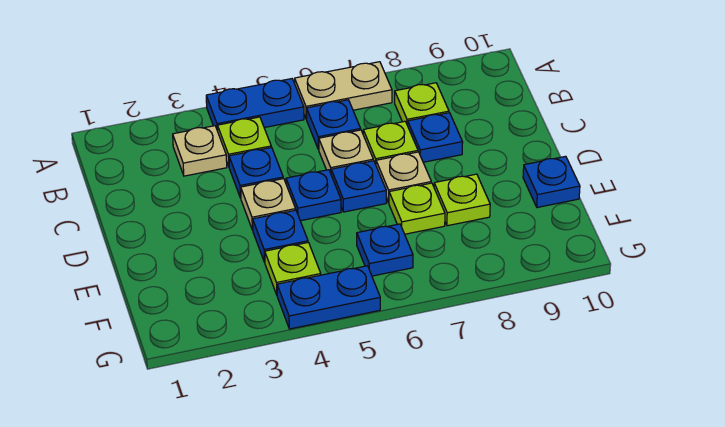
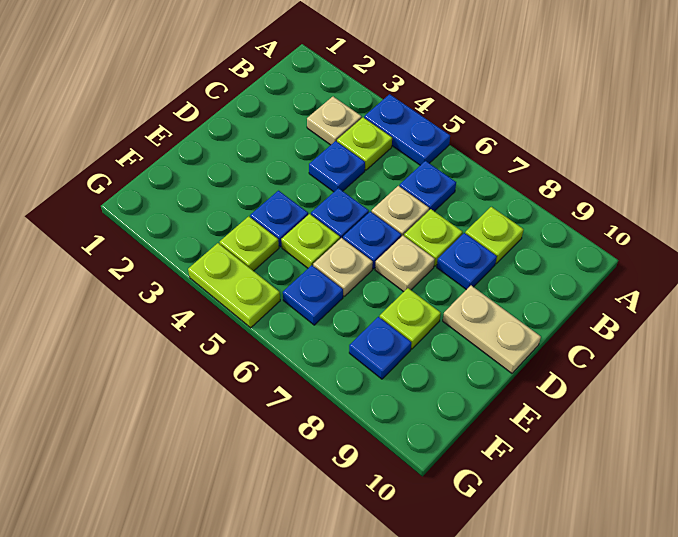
tan plate A6:A7 level 1 -> tan plate D9:D10 level 1
tan plate D4 level 1 -> tan plate E6 level 1
lime plate E7 level 1 -> lime plate E5 level 1
blue plate E10 level 1 -> blue plate F8 level 1
blue plate G4:G5 level 1 -> lime plate G4:G5 level 1

